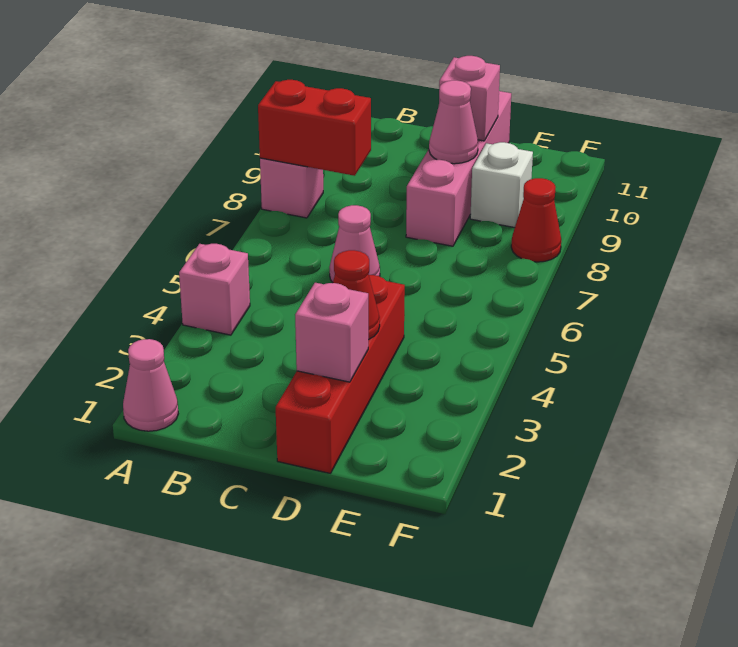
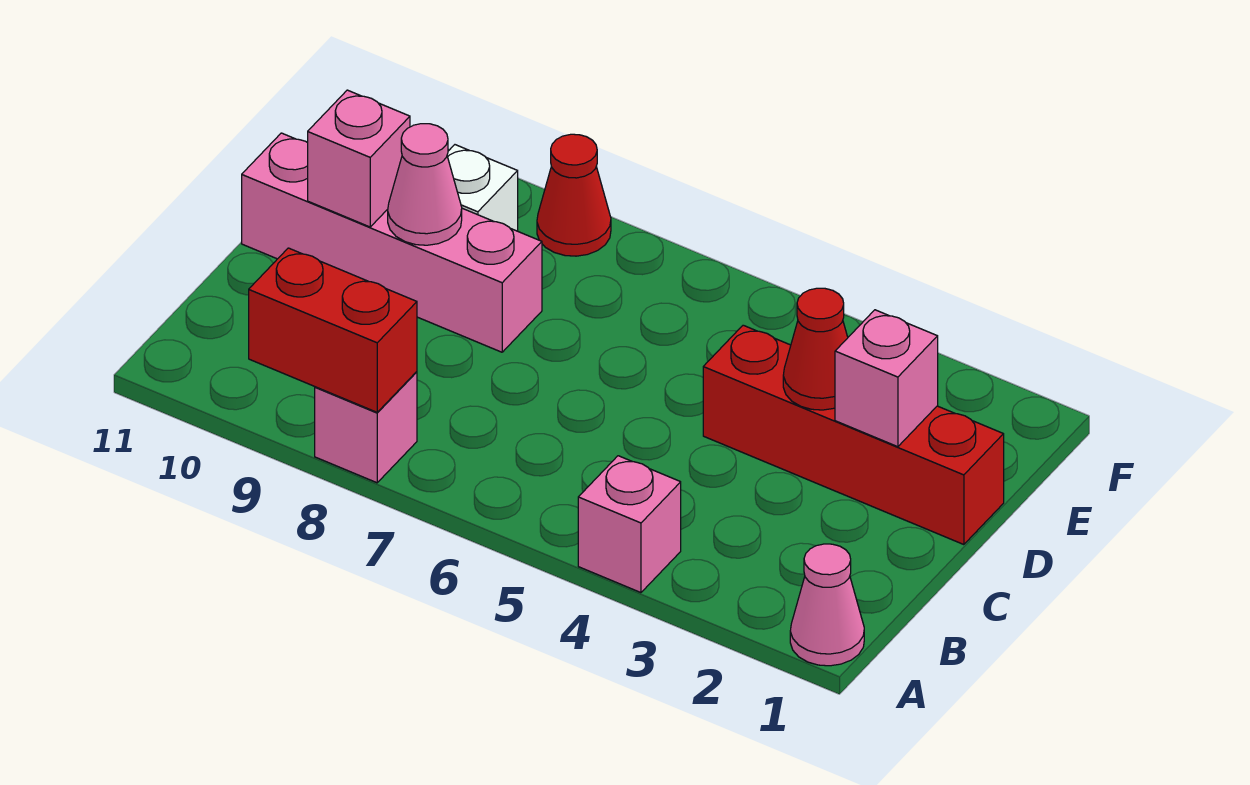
red brick A8:B8 level 2 -> red brick A8:A9 level 2
pink cone C6 level 1 -> none

